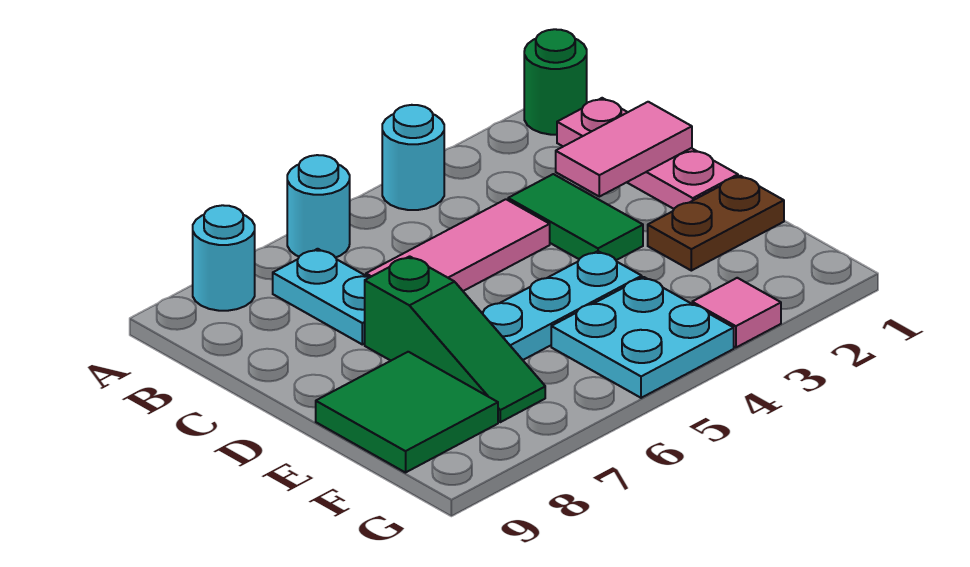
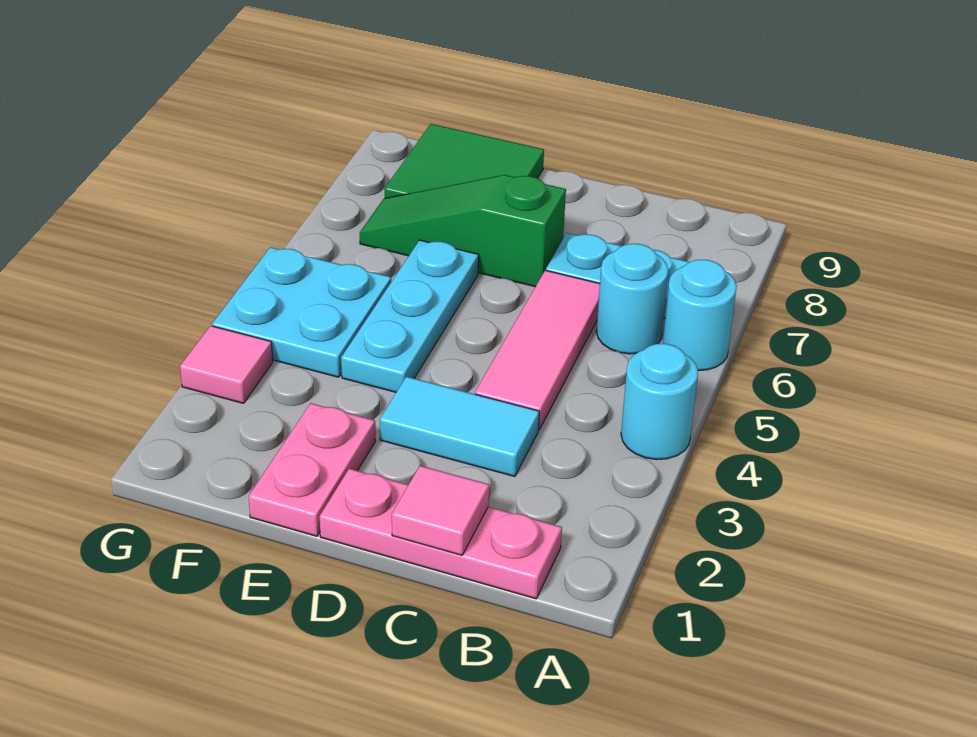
green round brick A1 level 1 -> none
cyan round brick A8 level 1 -> cyan round brick B6 level 1
pink tile C1:C2 level 2 -> pink tile C1 level 2
green tile C3:D3 level 1 -> cyan tile C3:D3 level 1
brown plate E1:E2 level 1 -> pink plate E1:E2 level 1

